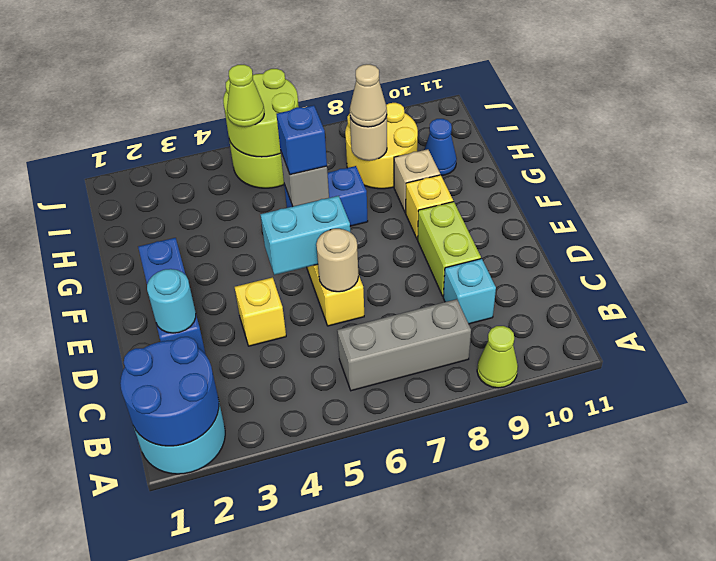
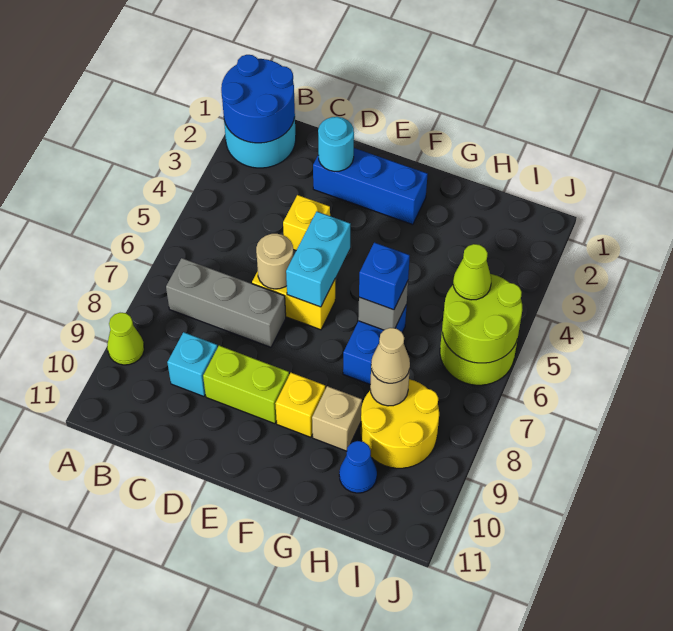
grey brick B6:B8 level 1 -> grey brick B7:D7 level 1

